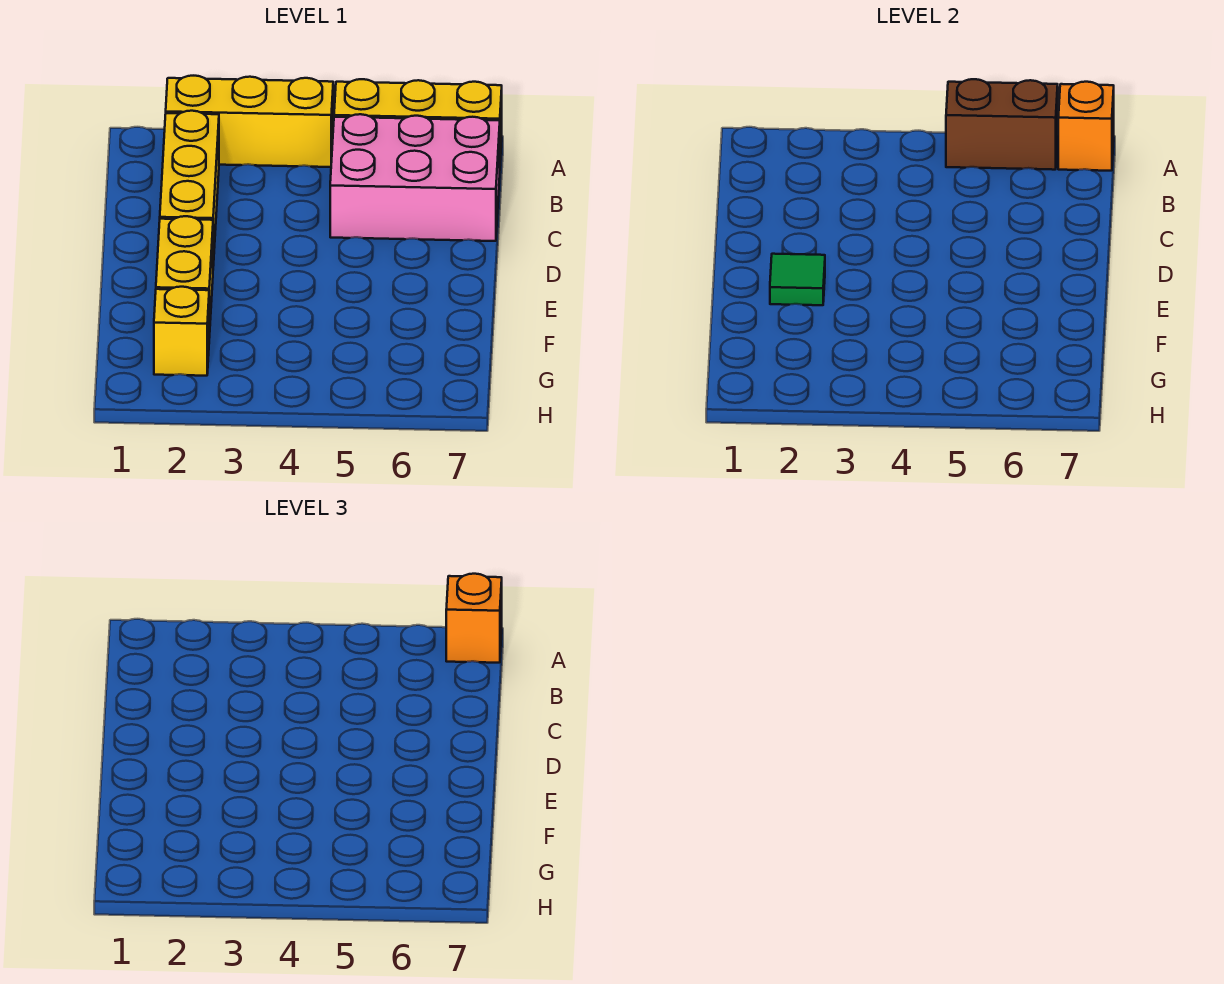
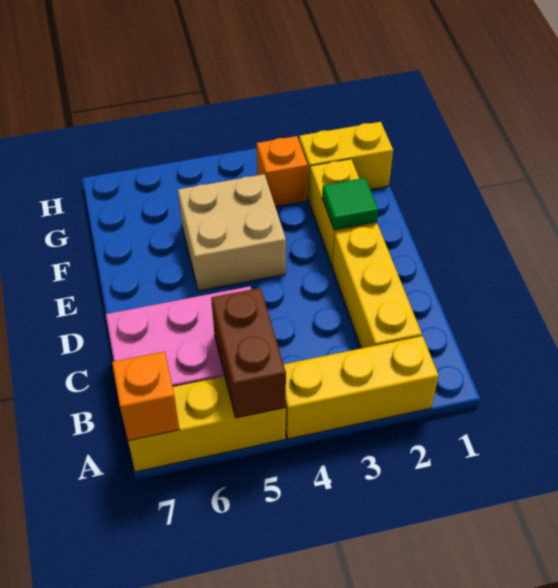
brown brick A5:A6 level 2 -> brown brick A5:B5 level 2
orange brick A7 level 3 -> orange brick G3 level 1
none -> tan brick E4:F5 level 1
yellow brick G2 level 1 -> yellow brick G1:G2 level 1

